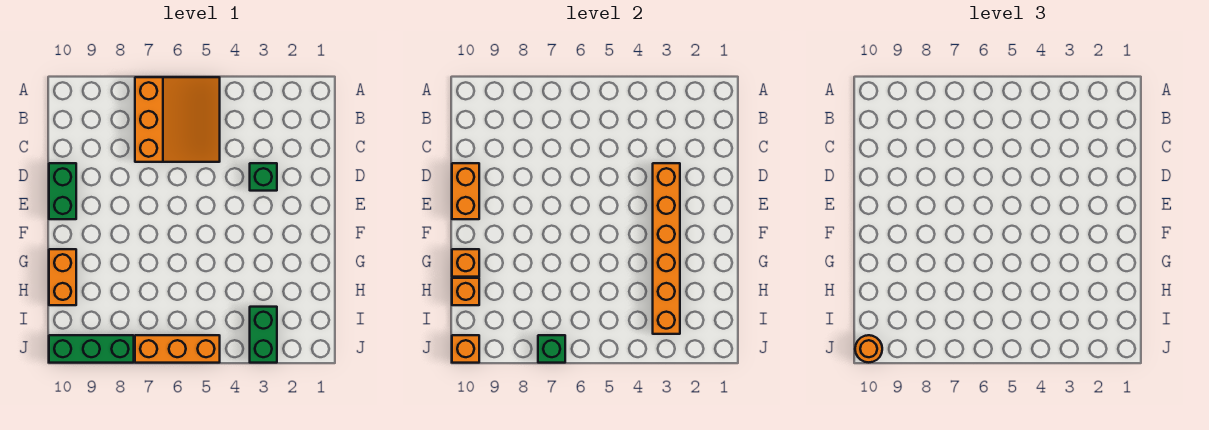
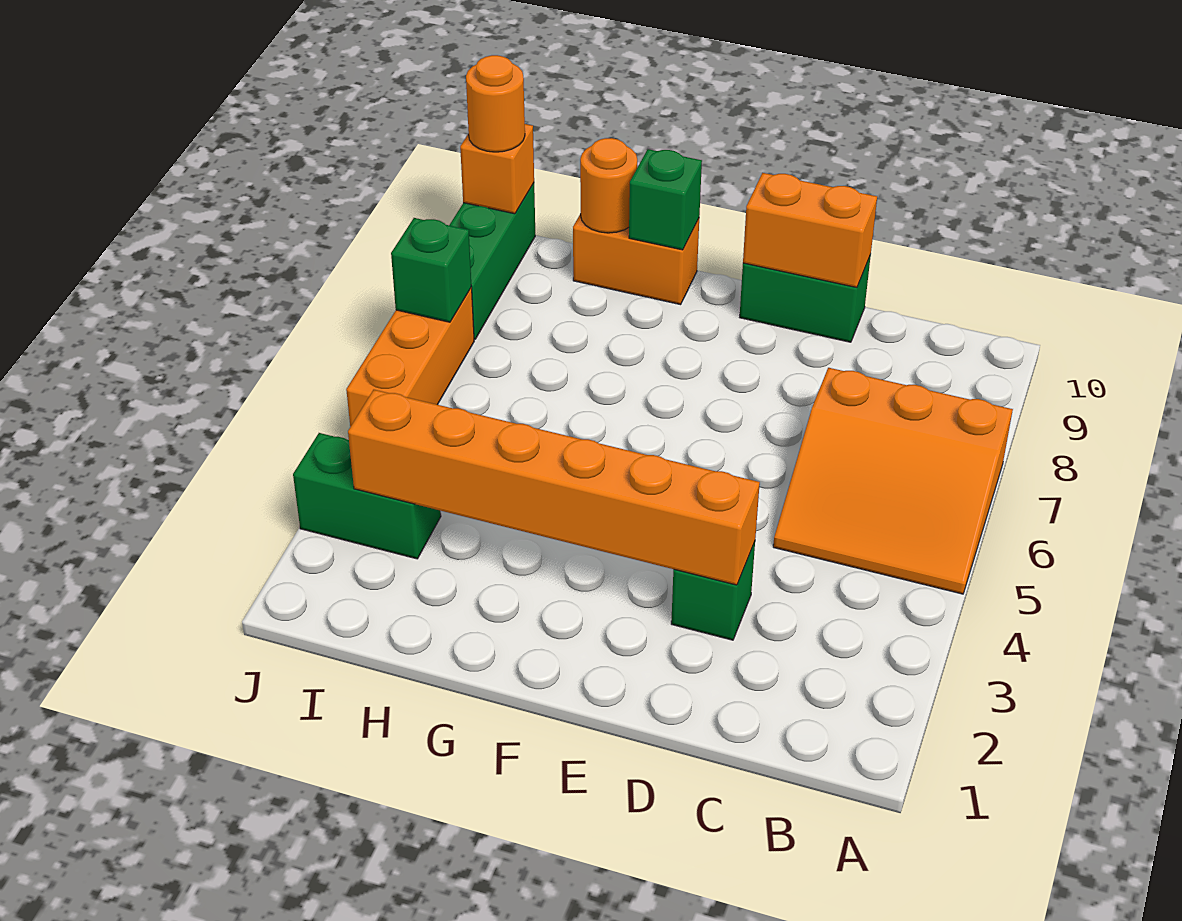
orange brick G10 level 2 -> green brick G10 level 2
orange brick H10 level 2 -> orange round brick H10 level 2

